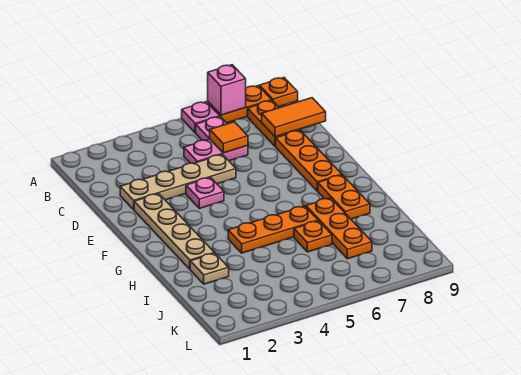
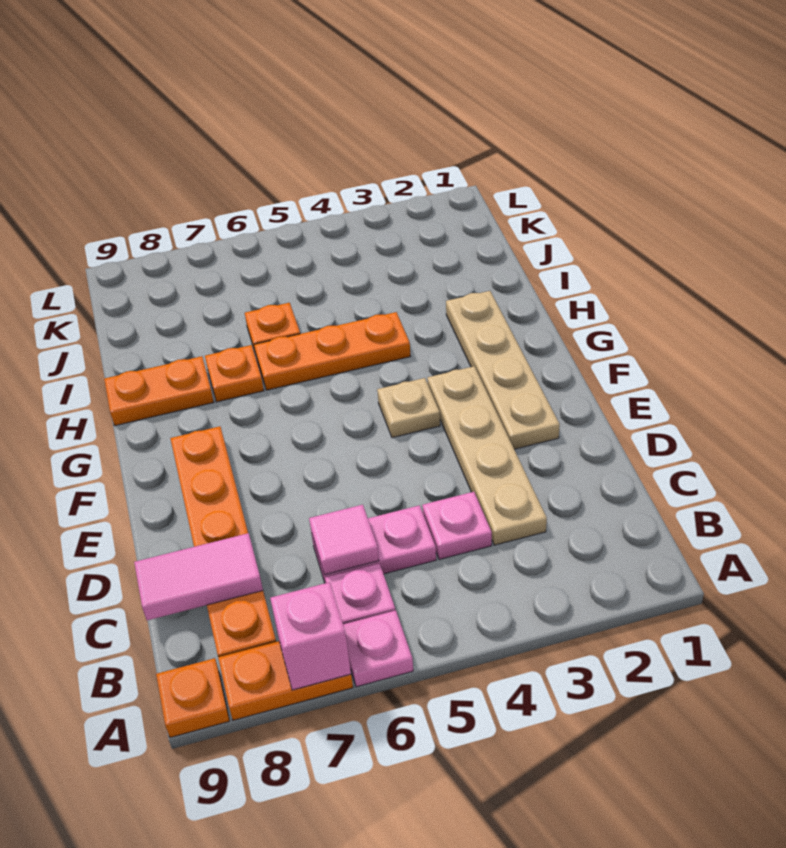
orange tile C6 level 2 -> pink tile C6 level 2
orange tile C8:C9 level 2 -> pink tile C8:C9 level 2
tan plate D2:D5 level 1 -> tan plate C3:F3 level 1
pink plate E4 level 1 -> pink plate C4 level 1
orange plate G8:H8 level 1 -> orange plate H8:H9 level 1
orange plate H7:J7 level 1 -> orange plate H7 level 1
tan plate I2 level 1 -> tan plate F4 level 1

